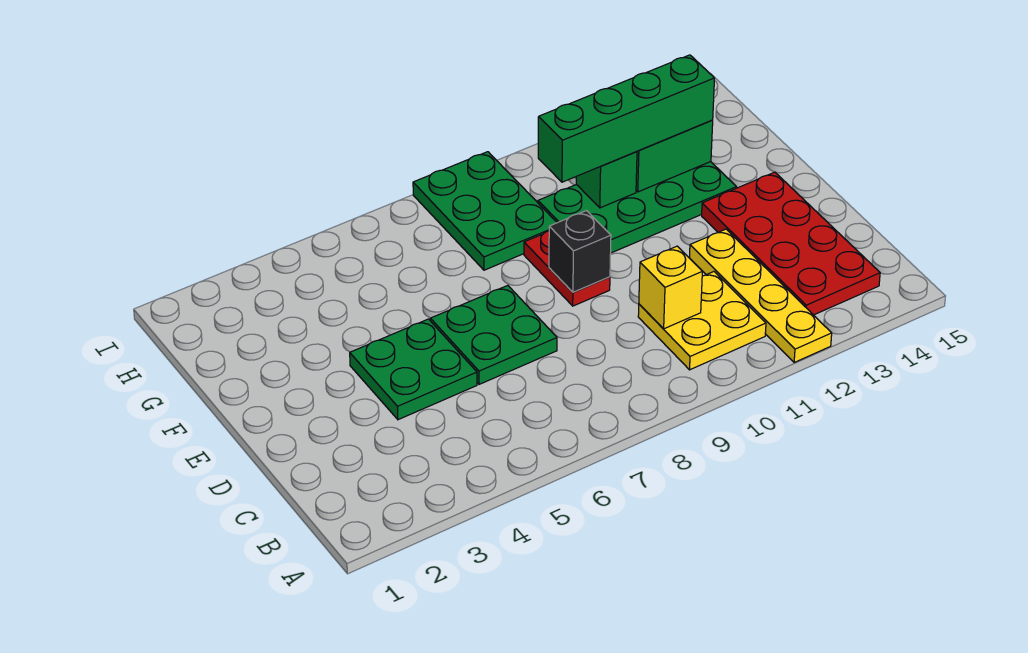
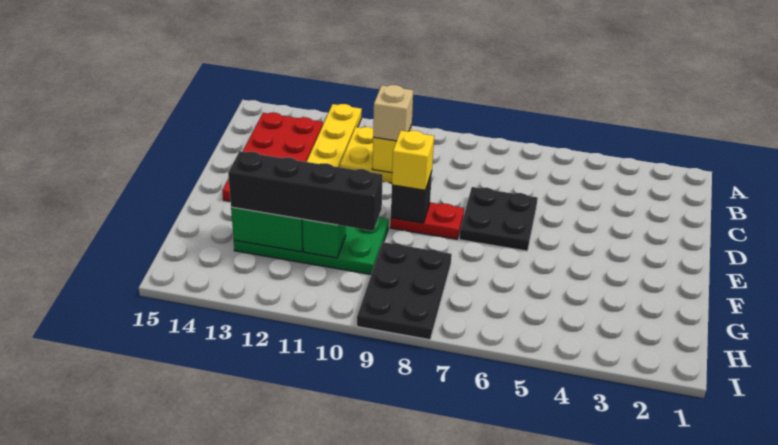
none -> tan brick C10 level 3
green plate D4:E5 level 1 -> none
green plate D6:E7 level 1 -> black plate D6:E7 level 1
red plate E9:F9 level 1 -> red plate E8:E9 level 1
none -> yellow brick E9 level 3
green plate G8:I9 level 1 -> black plate G8:I9 level 1
green brick G10:G13 level 3 -> black brick G10:G13 level 3

